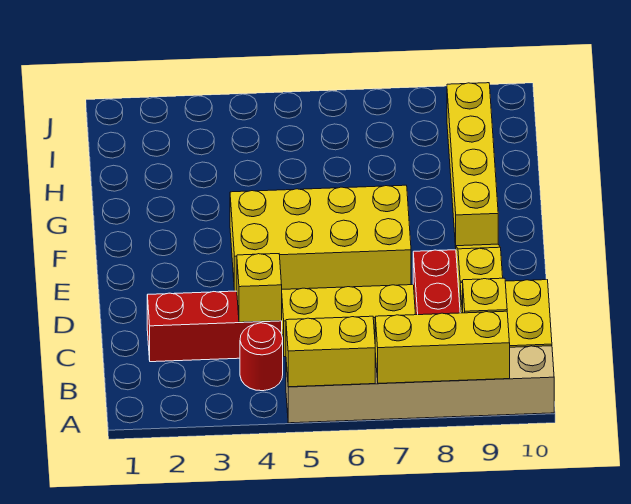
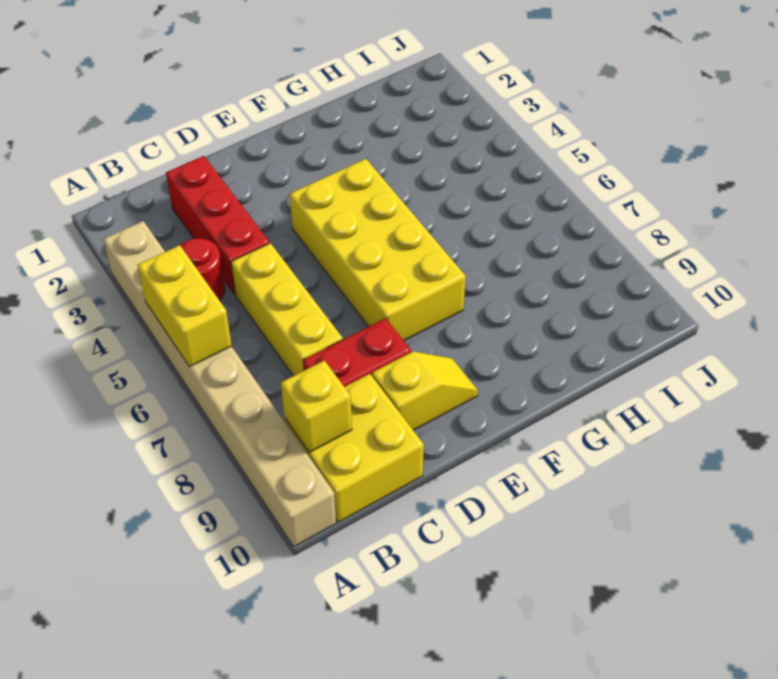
tan brick A5:A10 level 1 -> tan brick A3:A10 level 1
yellow brick A7:A9 level 2 -> none
yellow brick C4 level 2 -> none
yellow brick F9:I9 level 1 -> none

